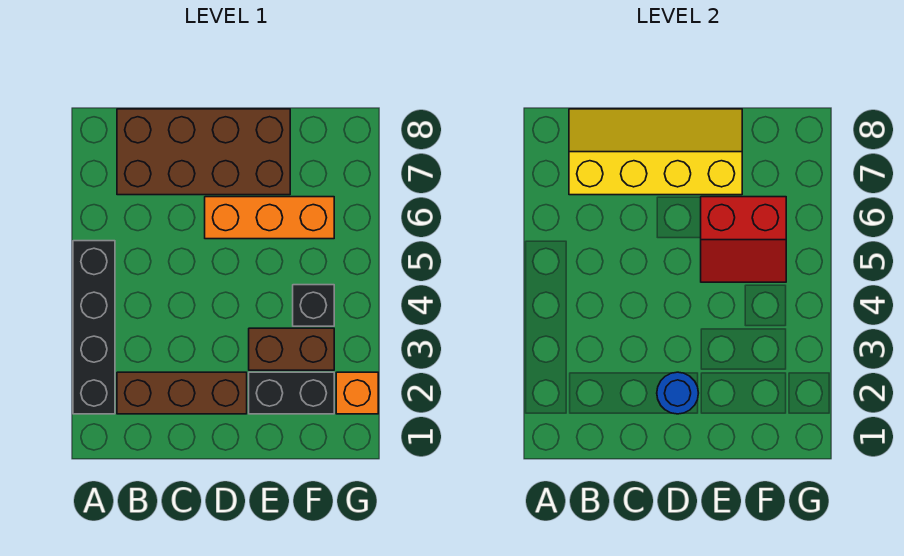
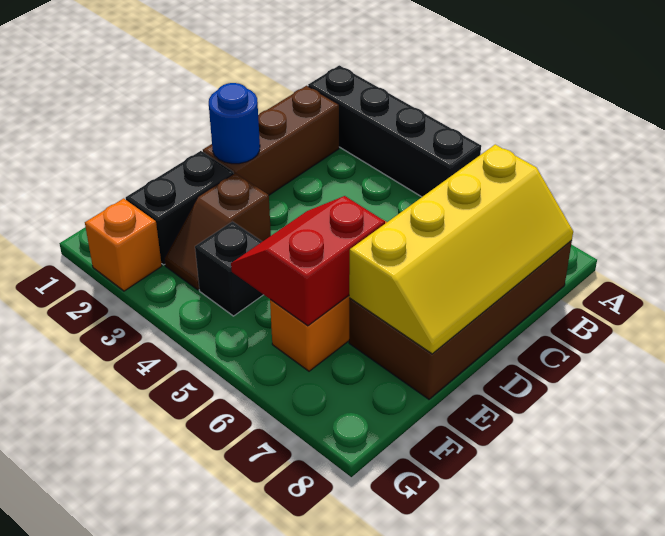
brown brick E3:F3 level 1 -> brown slope E3:F3 level 1 top E

